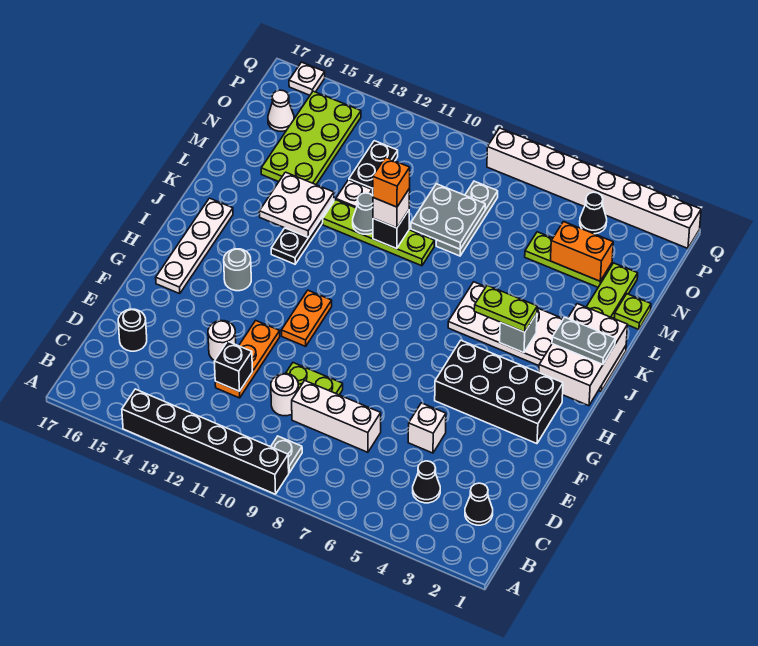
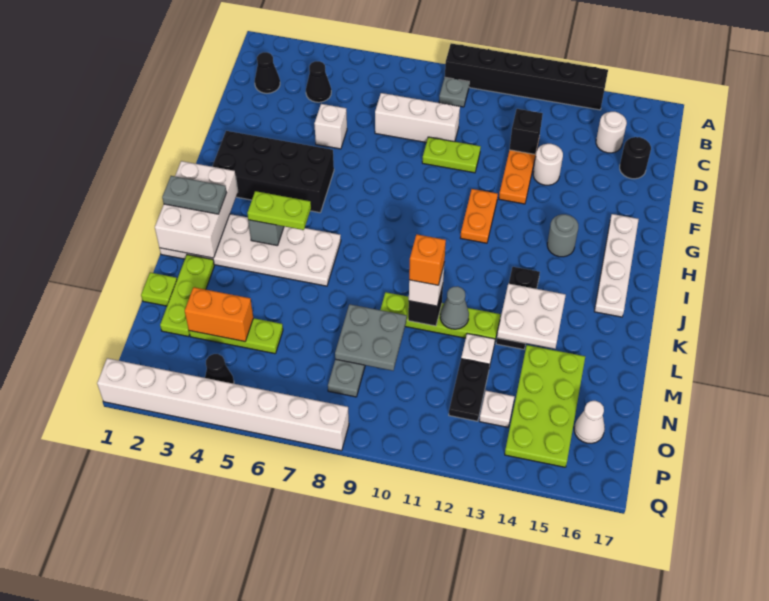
white round brick D10 level 1 -> white round brick C15 level 1
white plate Q16 level 1 -> white plate O13 level 1

